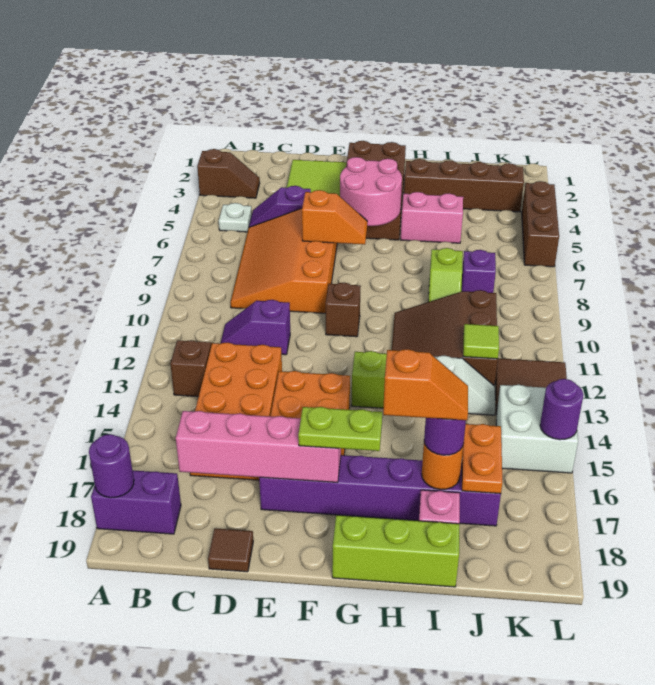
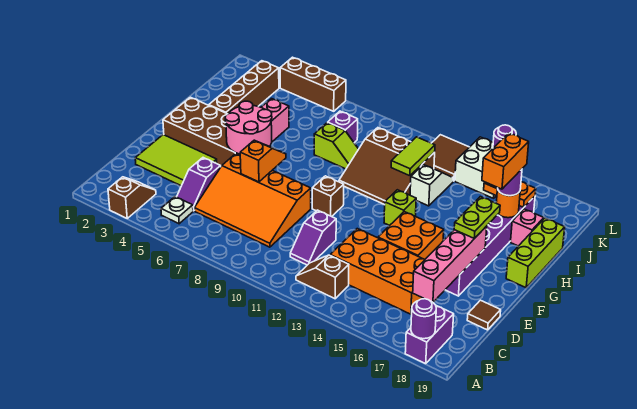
orange slope H17:I17 level 4 top H -> orange brick H17:I17 level 4
lime tile J12 level 2 -> lime tile I12:J12 level 2

